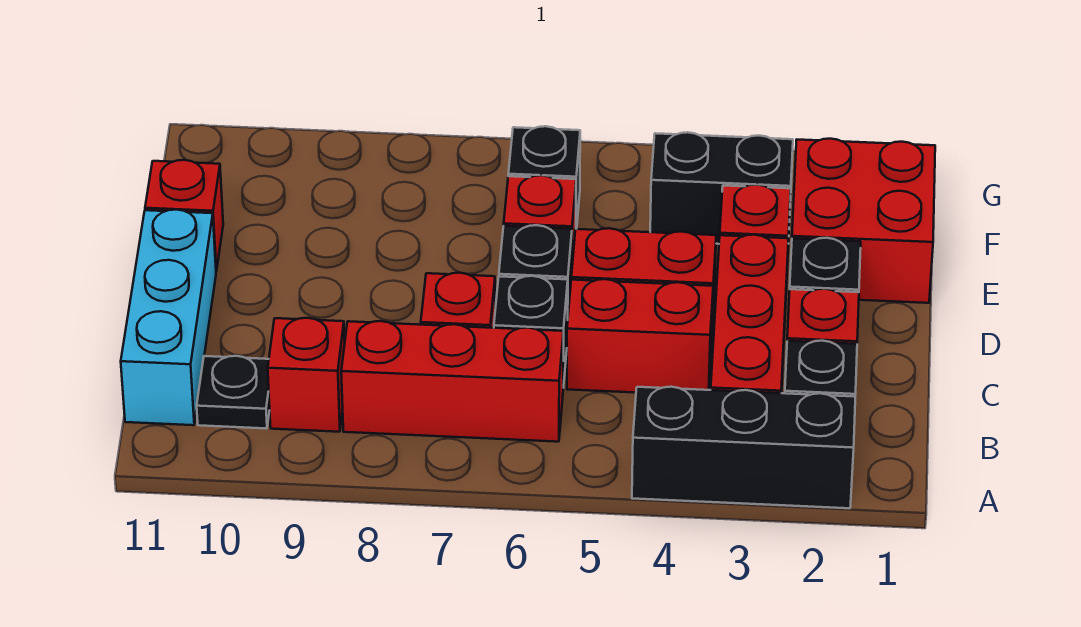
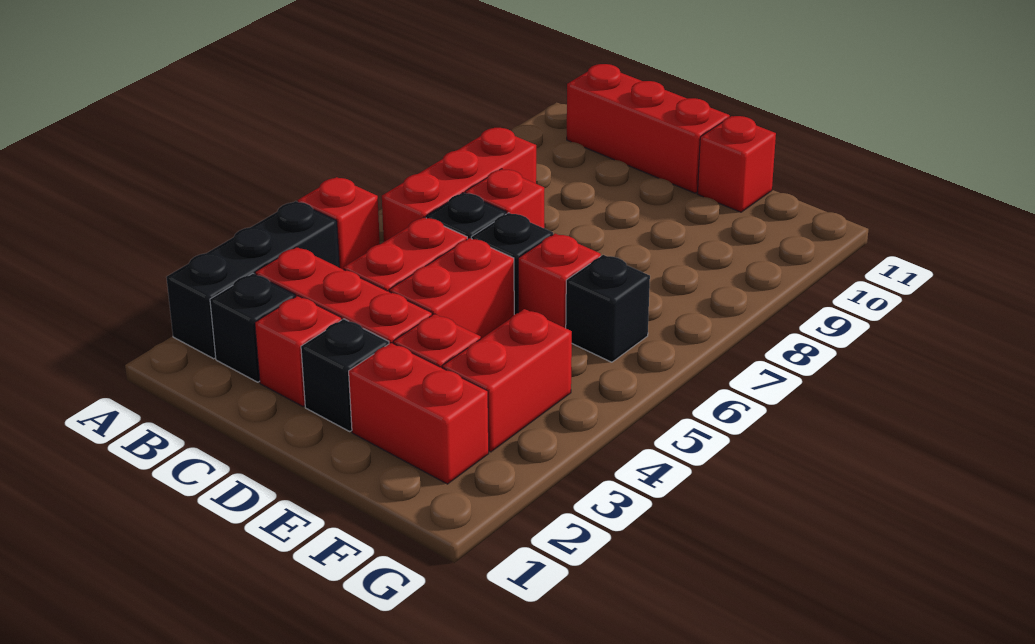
red brick B9 level 1 -> red brick A5 level 1
black plate B10 level 1 -> none
cyan brick B11:D11 level 1 -> red brick B11:D11 level 1
red brick E1:F2 level 1 -> red brick E2:F2 level 1
black brick F3:F4 level 1 -> red brick F3:F4 level 1

